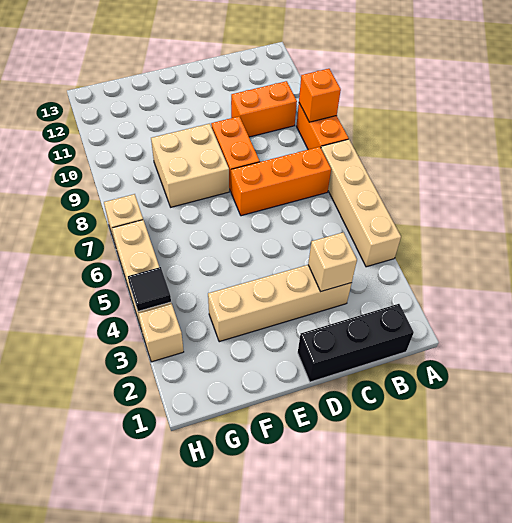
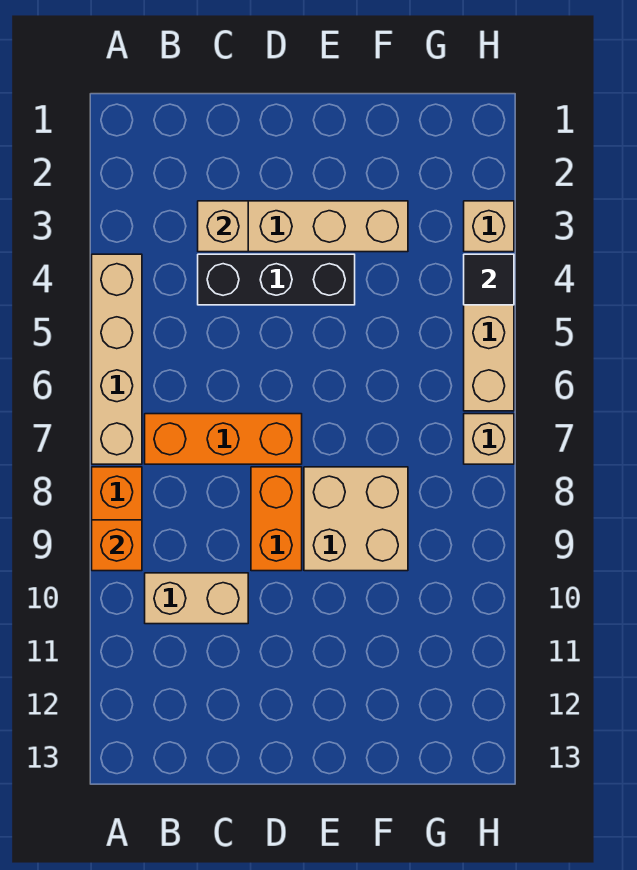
black brick B1:D1 level 1 -> black brick C4:E4 level 1
orange brick B10:C10 level 1 -> tan brick B10:C10 level 1

